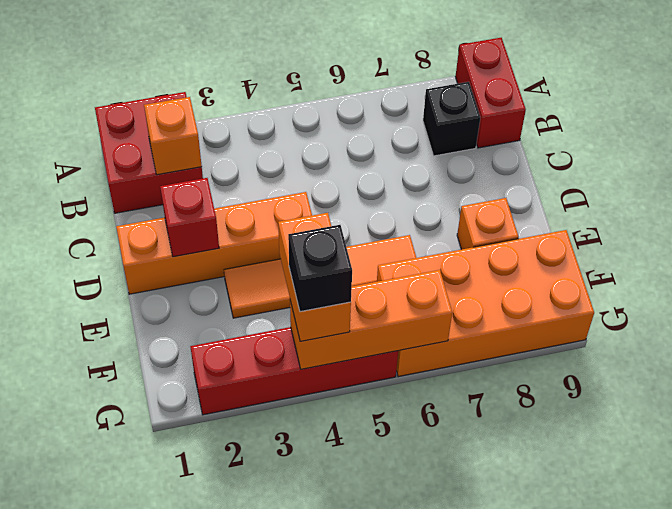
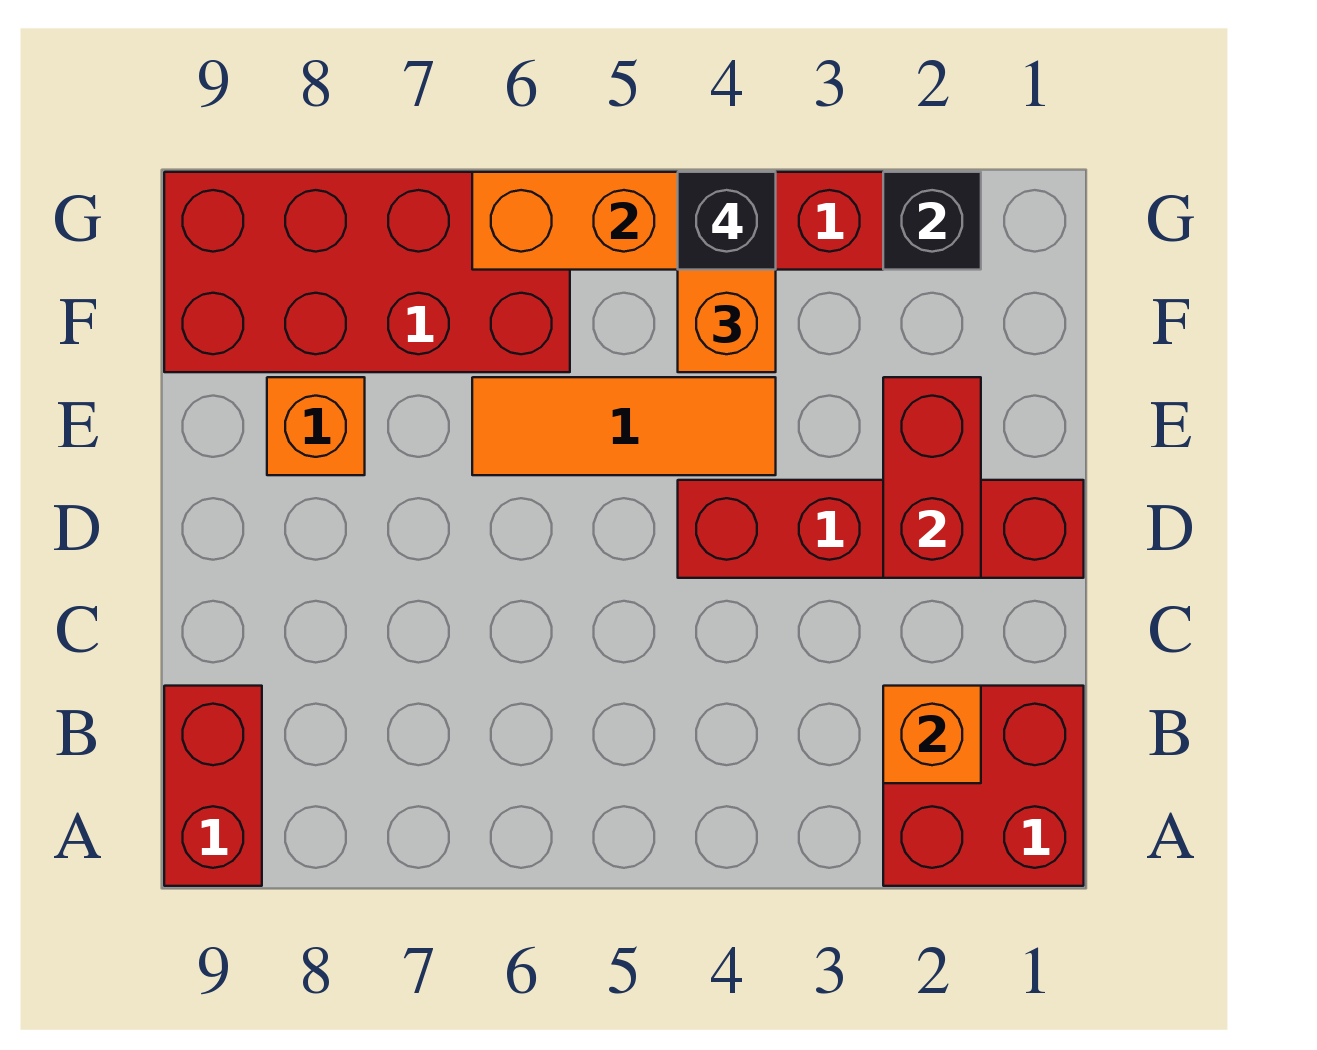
black brick B8 level 1 -> black brick G2 level 2
orange brick D1:D4 level 1 -> red brick D1:D4 level 1
red brick D2 level 2 -> red brick D2:E2 level 2
orange tile E3:E6 level 1 -> orange tile E4:E6 level 1
orange brick F6:G9 level 1 -> red brick F6:G9 level 1

